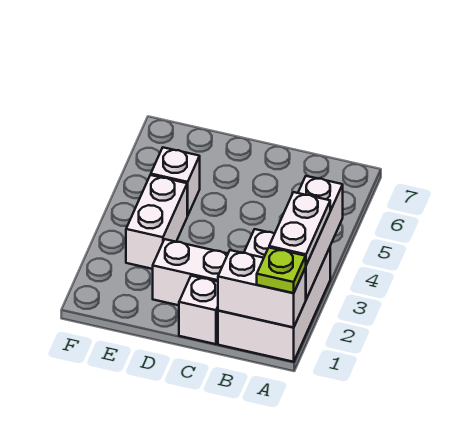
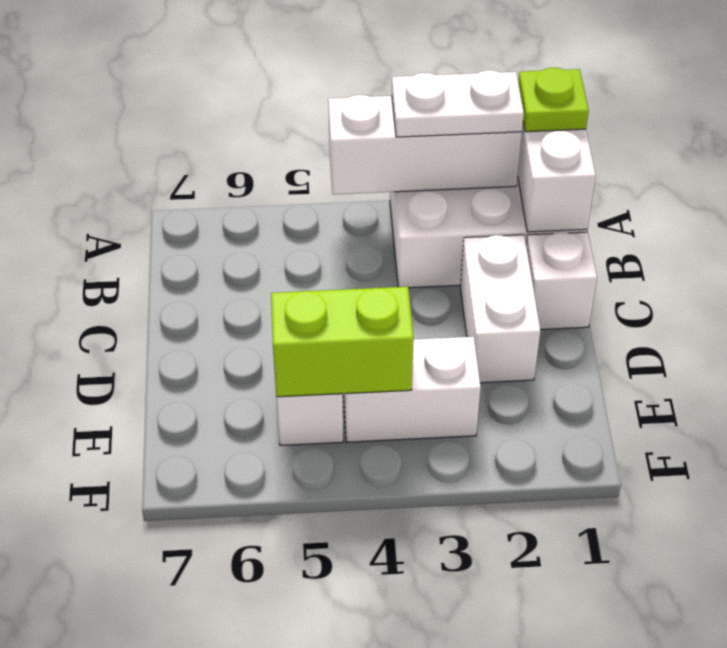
none -> lime brick E4:E5 level 2

